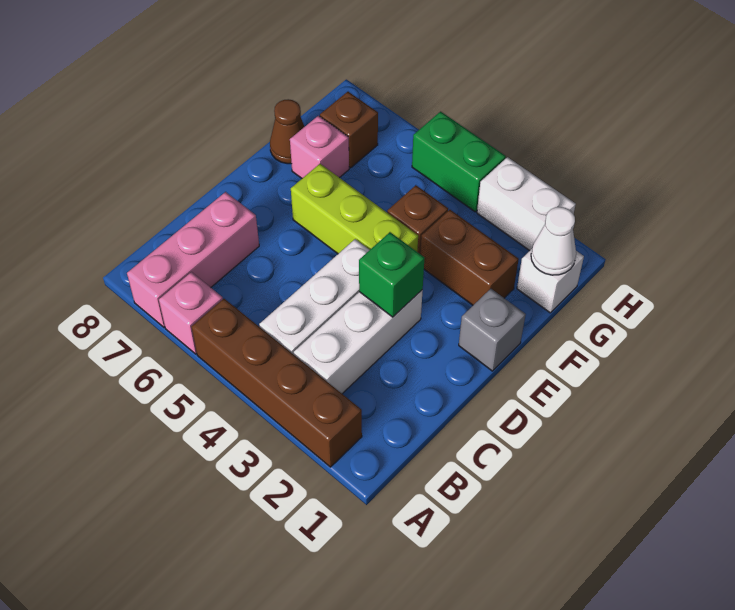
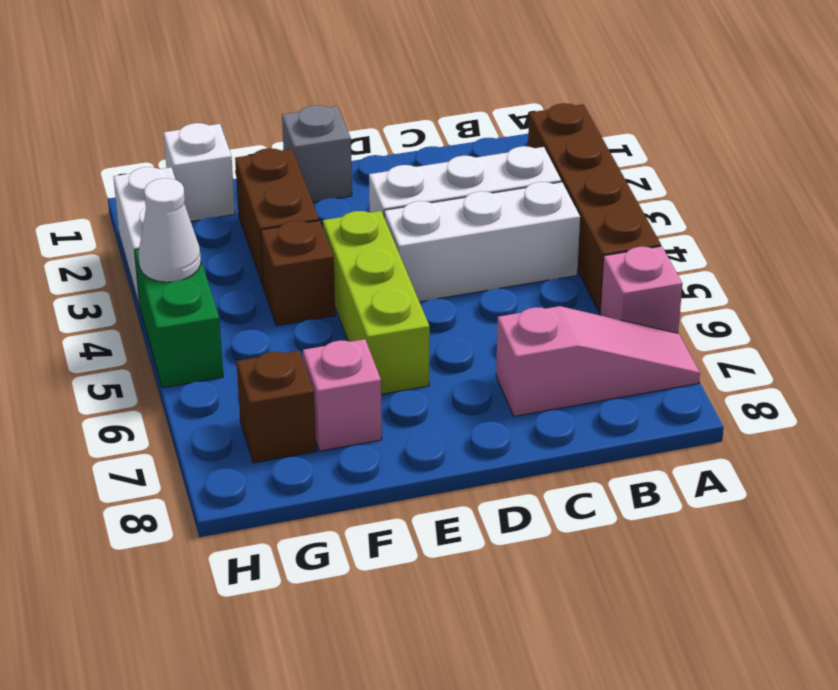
pink brick A7:C7 level 1 -> pink slope A7:C7 level 1 top C
green brick D3 level 2 -> none
brown cone F8 level 1 -> none
white cone G1 level 2 -> white cone H4 level 2

